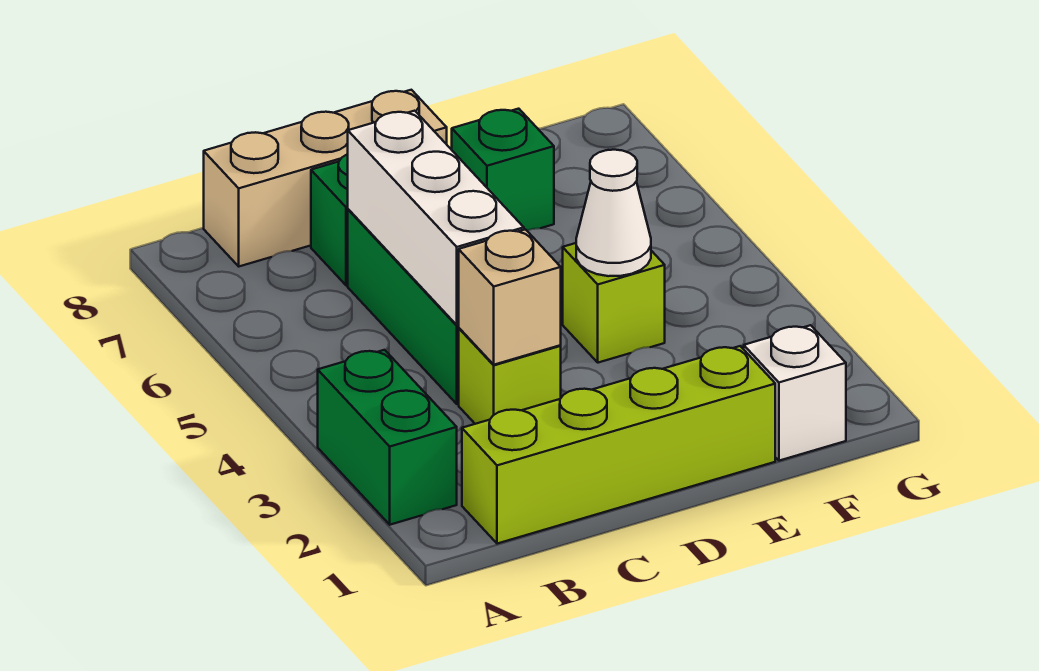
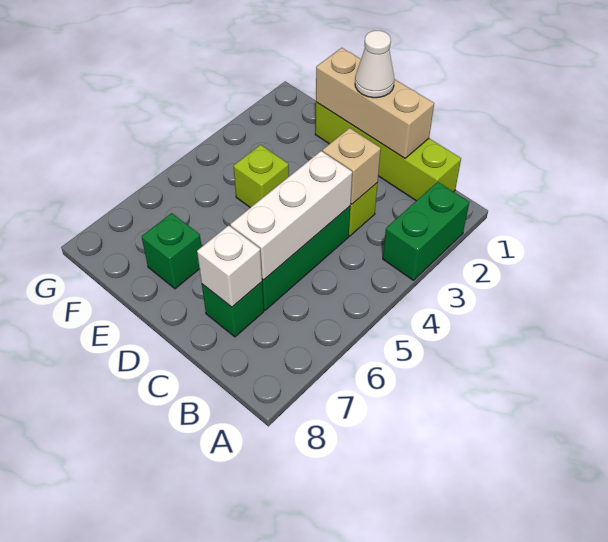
tan brick B8:D8 level 1 -> tan brick C1:E1 level 2
white cone E4 level 2 -> white cone D1 level 3
white brick F1 level 1 -> white brick C7 level 2

